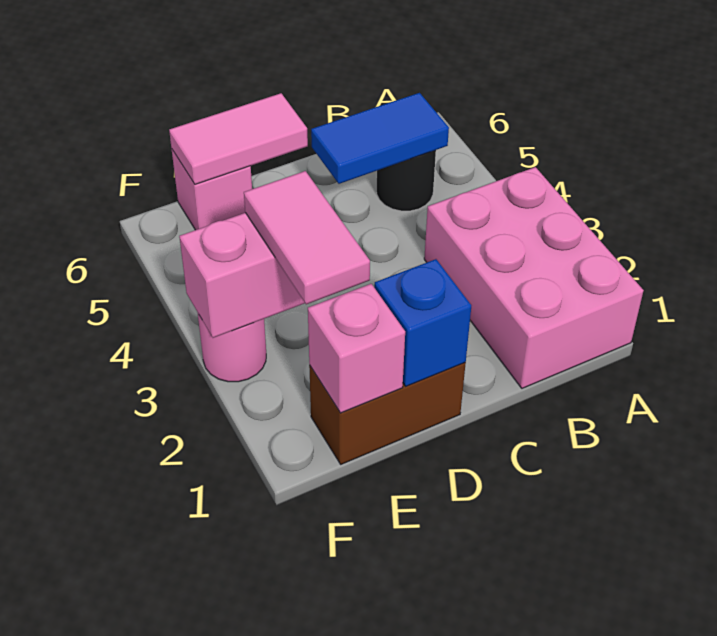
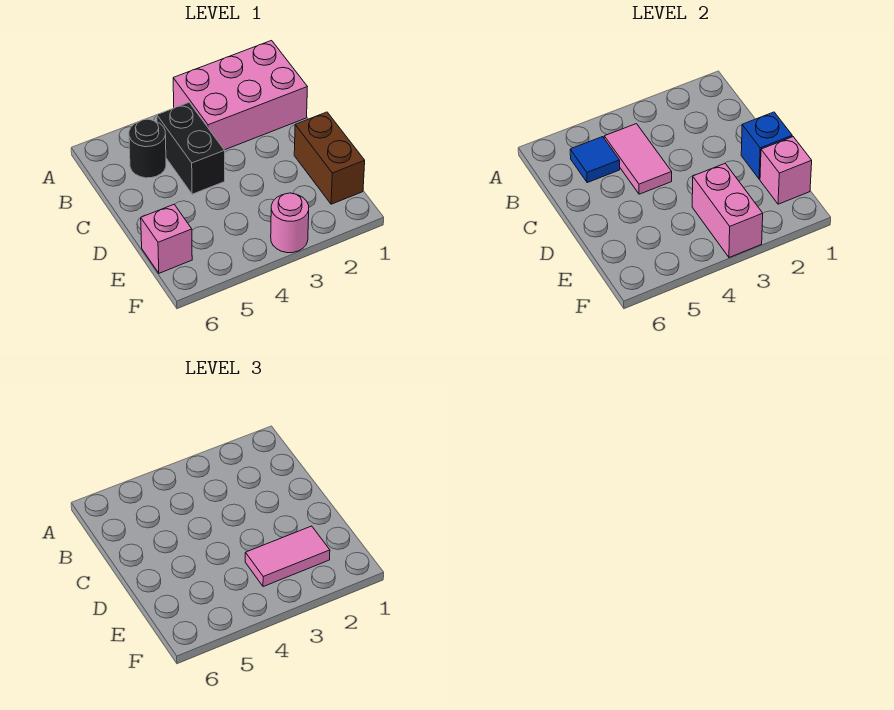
none -> black brick B4:C4 level 1
blue tile B5:C5 level 2 -> blue tile B5 level 2
pink tile D6:E6 level 2 -> pink tile B4:C4 level 2

